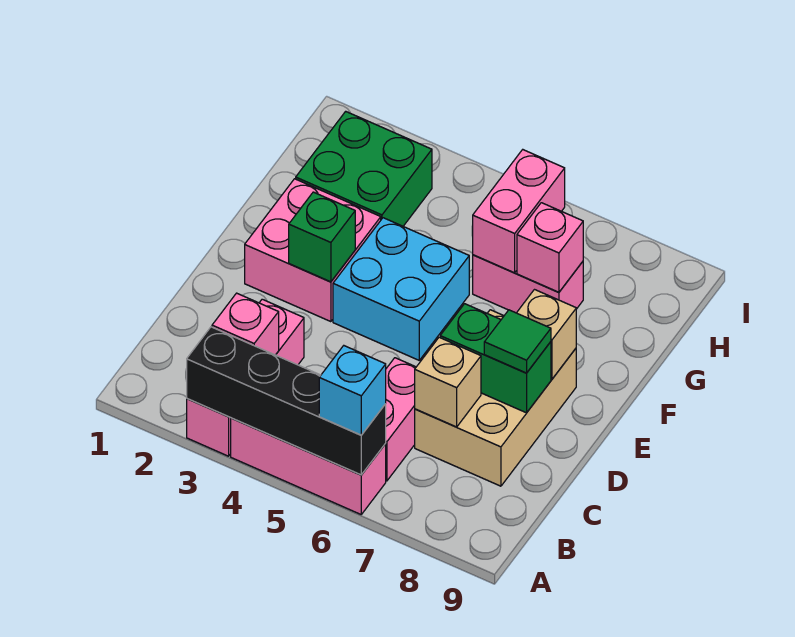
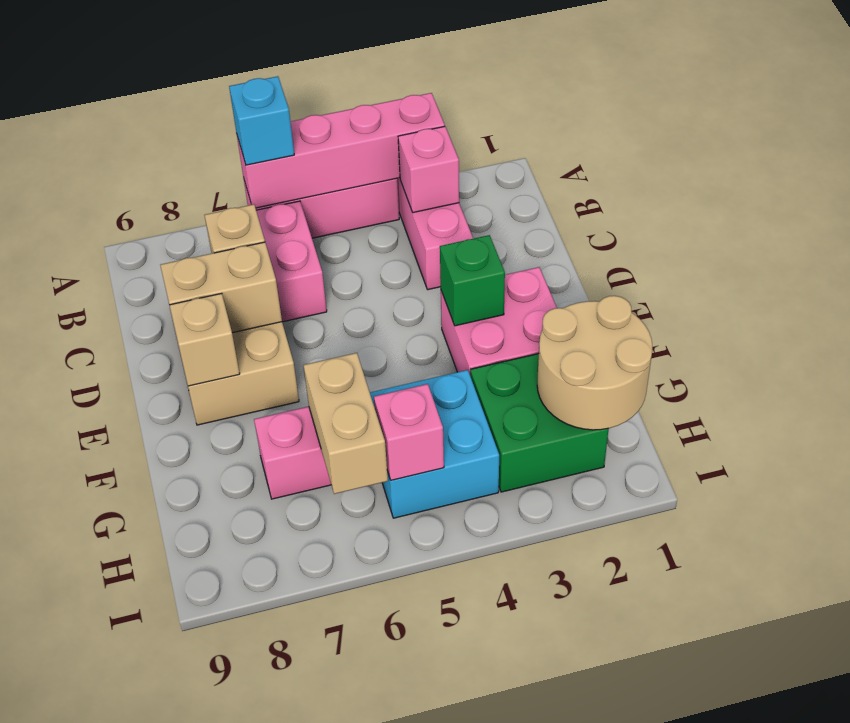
black brick A3:A6 level 2 -> pink brick A3:A6 level 2
green brick D7:D8 level 2 -> tan brick D7:D8 level 2
green tile D8 level 3 -> none
cyan brick E4:F5 level 1 -> cyan brick G4:H5 level 1
none -> tan round brick G1:H2 level 2
pink brick G6:H6 level 2 -> tan brick G6:H6 level 2
pink brick G7 level 2 -> pink brick H5 level 2

